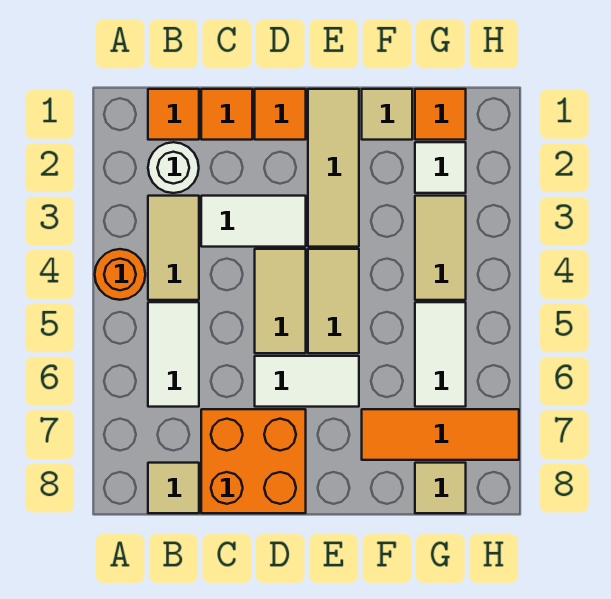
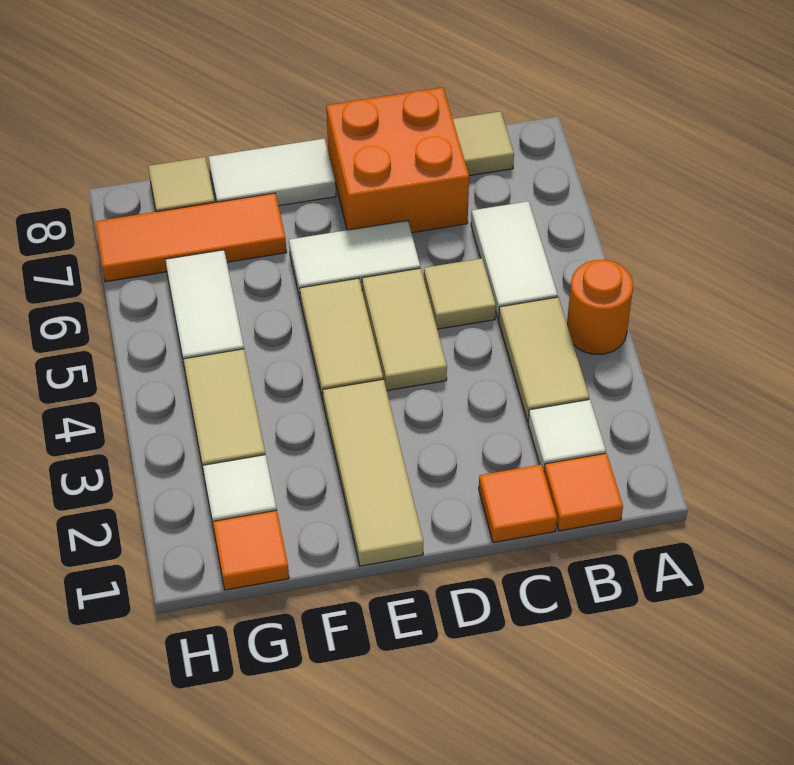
white round brick B2 level 1 -> white tile B2 level 1
white tile C3:D3 level 1 -> white tile E8:F8 level 1
orange tile D1 level 1 -> none
tan tile F1 level 1 -> tan tile C5 level 1

